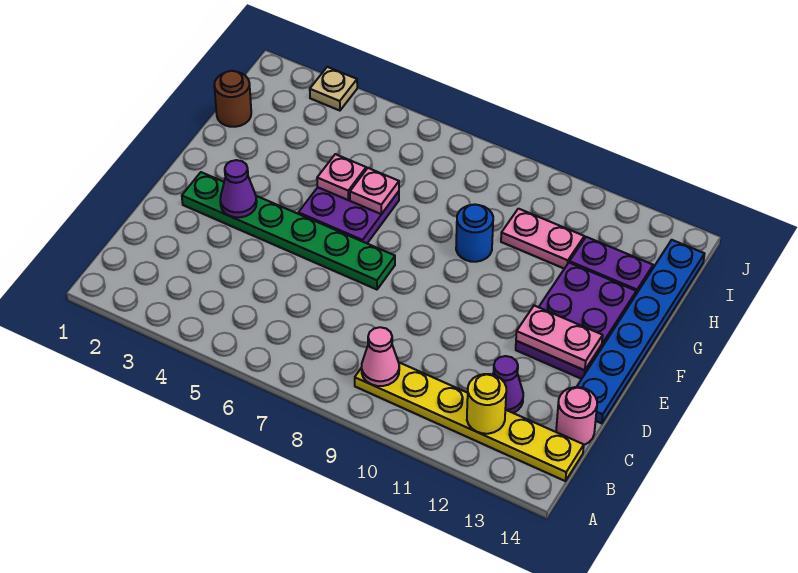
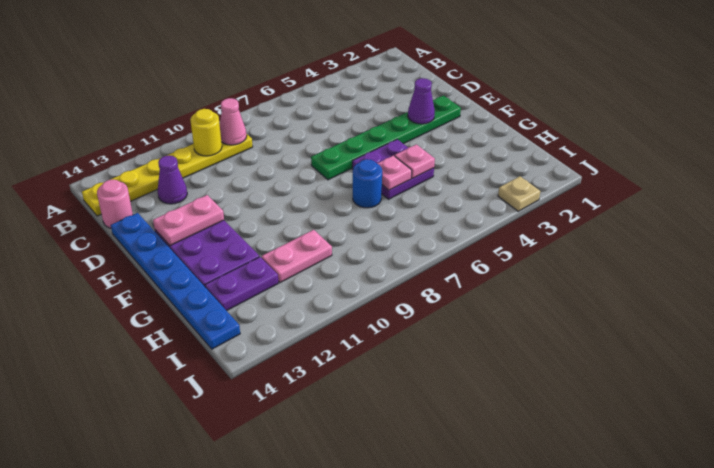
yellow round brick B12 level 2 -> yellow round brick B10 level 2
blue round brick G9 level 1 -> blue round brick G7 level 1
brown round brick H1 level 1 -> none

